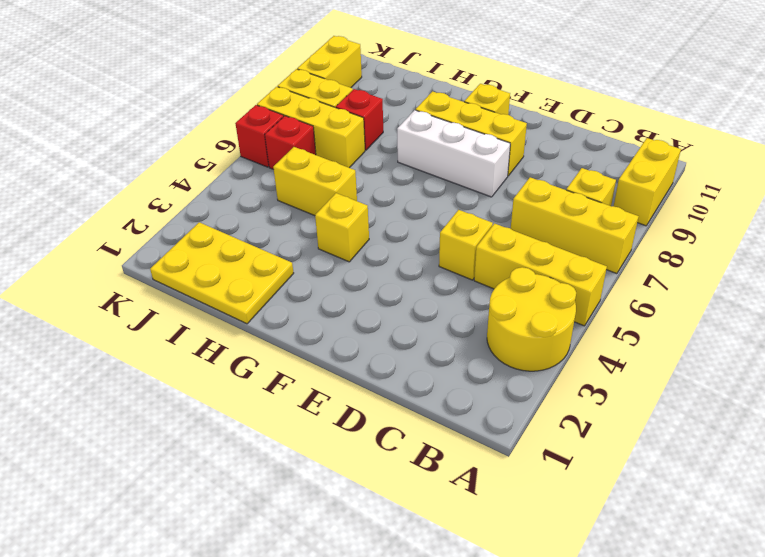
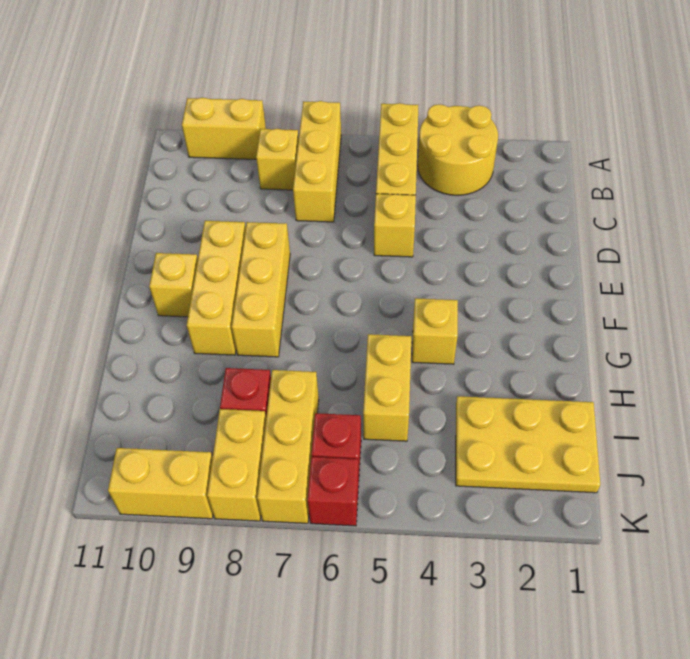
white brick E8:G8 level 1 -> yellow brick E8:G8 level 1
yellow plate H1:J2 level 1 -> yellow plate I1:J3 level 1

